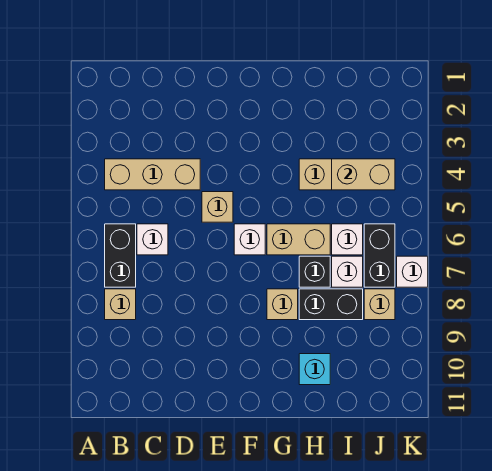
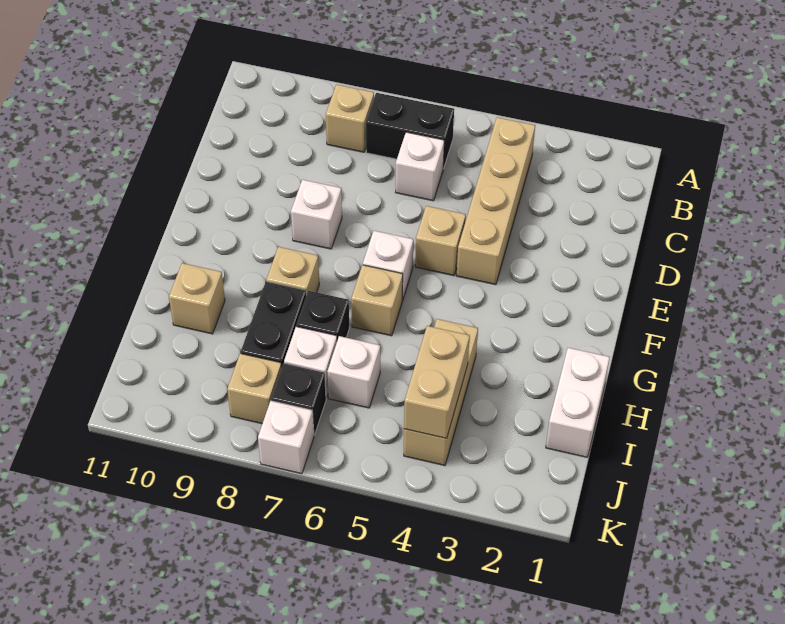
tan brick B4:D4 level 1 -> tan brick B4:E4 level 1
none -> white brick E8 level 1
tan brick G6:H6 level 1 -> tan brick G6 level 1
none -> white brick H1:I1 level 1
cyan brick H10 level 1 -> tan brick H10 level 1
black brick J6:J7 level 1 -> black brick J7 level 1

